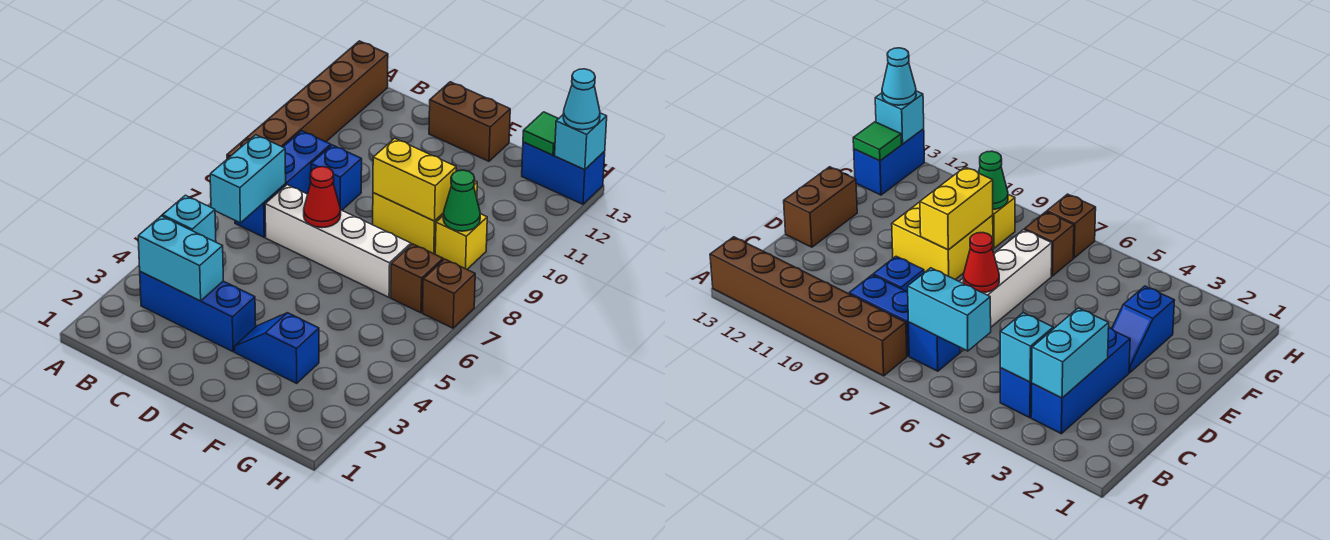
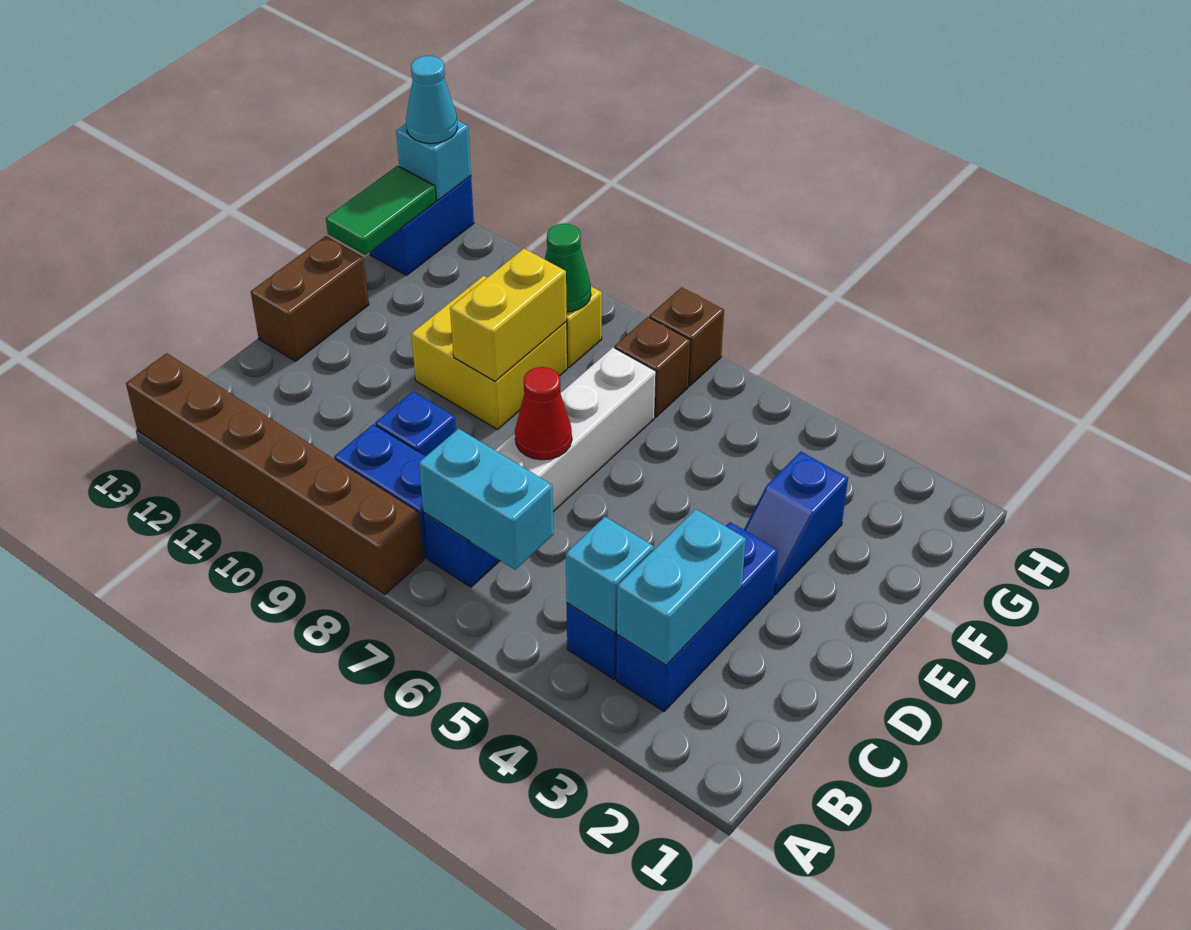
green tile G13 level 2 -> green tile F13:G13 level 2

